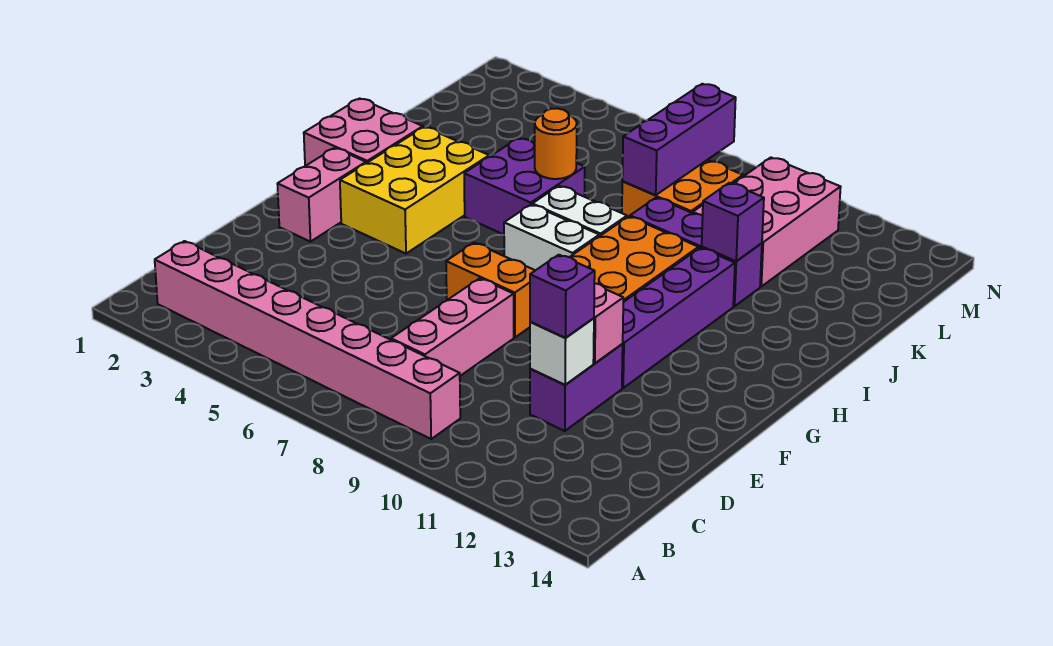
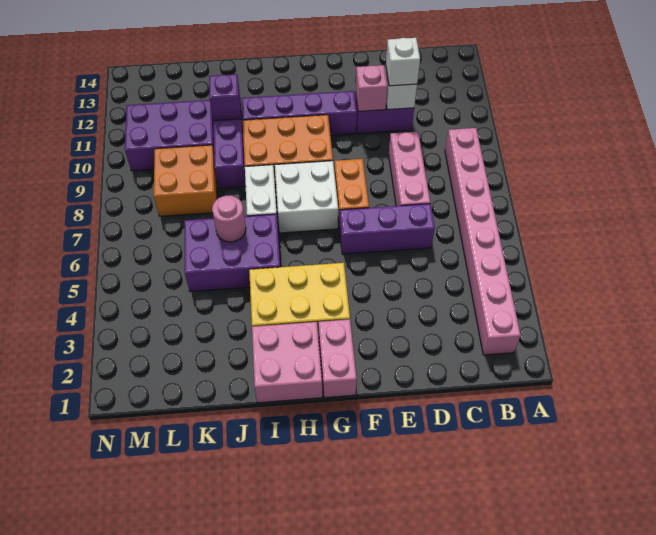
pink brick C8:E8 level 1 -> pink brick D7:D9 level 1
purple brick D11 level 3 -> white brick D11 level 3
pink brick F2:G2 level 1 -> pink brick G1:G2 level 1
white brick H7:H8 level 1 -> white brick G7:H8 level 1
purple brick I5:J6 level 1 -> purple brick I5:K6 level 1
orange round brick J6 level 2 -> pink round brick J6 level 2
purple brick K8:M8 level 2 -> purple brick D6:F6 level 1
pink brick K10:M11 level 1 -> purple brick K10:M11 level 1

